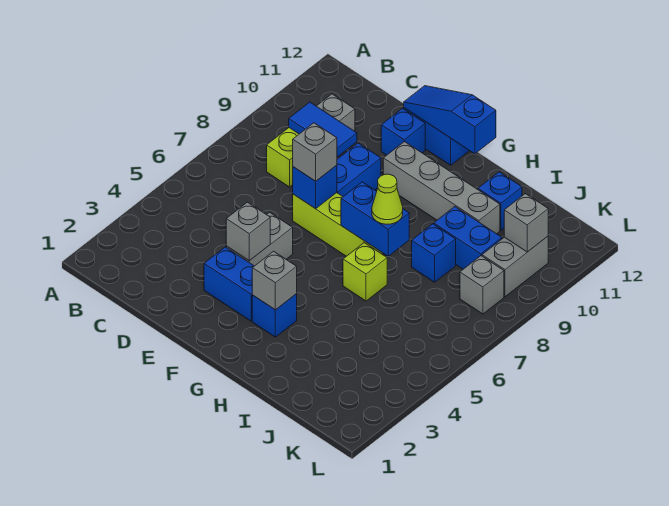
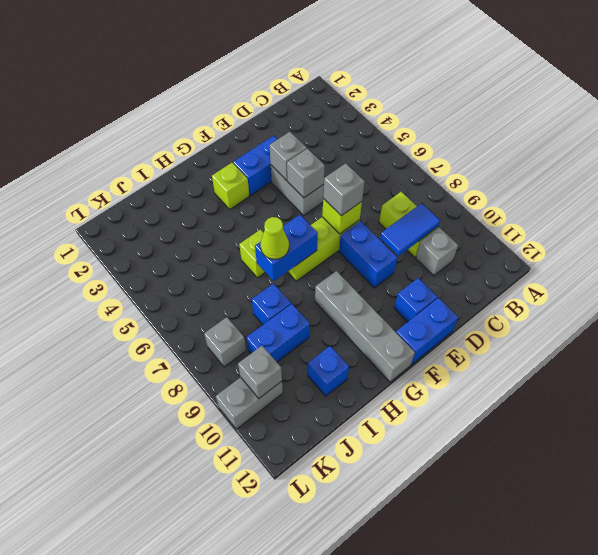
blue brick E7 level 2 -> lime brick E7 level 2
blue slope E12:G12 level 2 top G -> none
grey brick F10:I10 level 1 -> grey brick G9:G12 level 1
blue brick G3 level 1 -> lime brick G3 level 1
grey brick G3 level 2 -> grey brick E5 level 2
grey brick K9:K10 level 1 -> grey brick K10:L10 level 1

